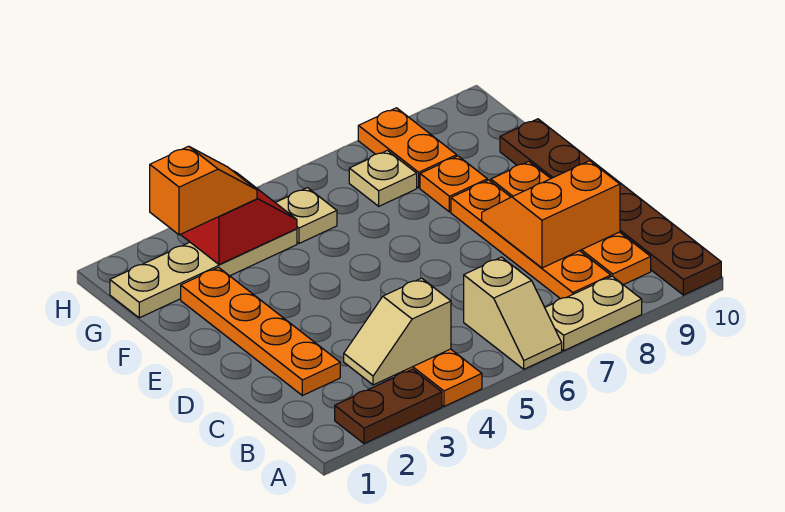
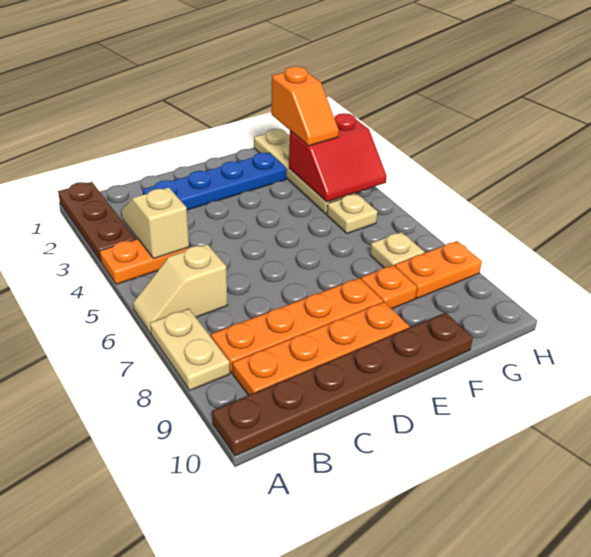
brown plate A2:A3 level 1 -> brown plate A1:A3 level 1
orange plate C2:F2 level 1 -> blue plate C2:F2 level 1
orange slope C8:D9 level 2 top C -> none

